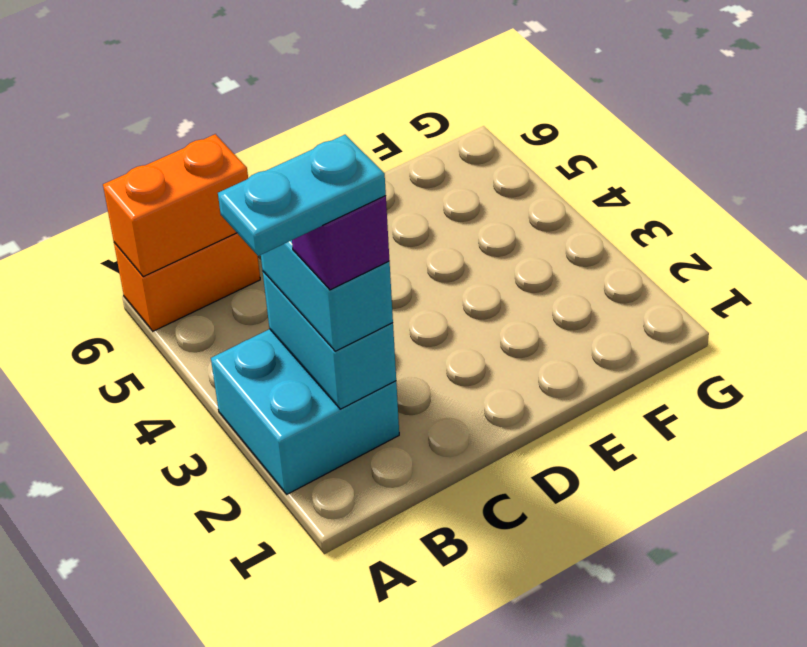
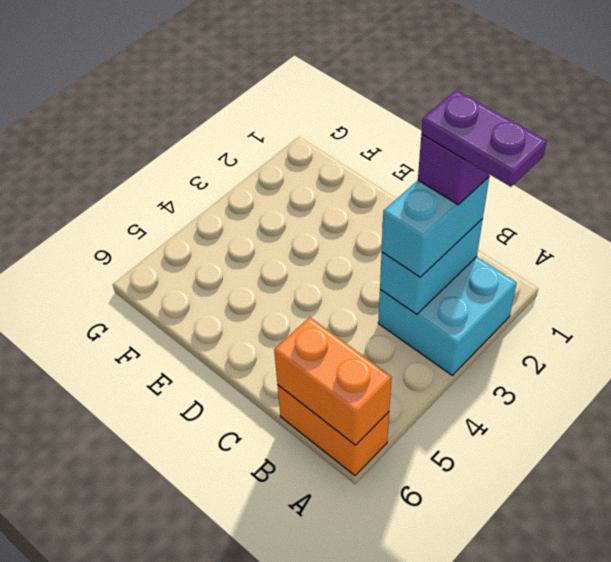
cyan plate A2:B2 level 5 -> purple plate A2:B2 level 5

